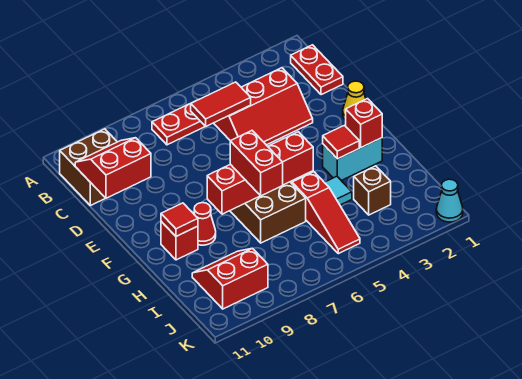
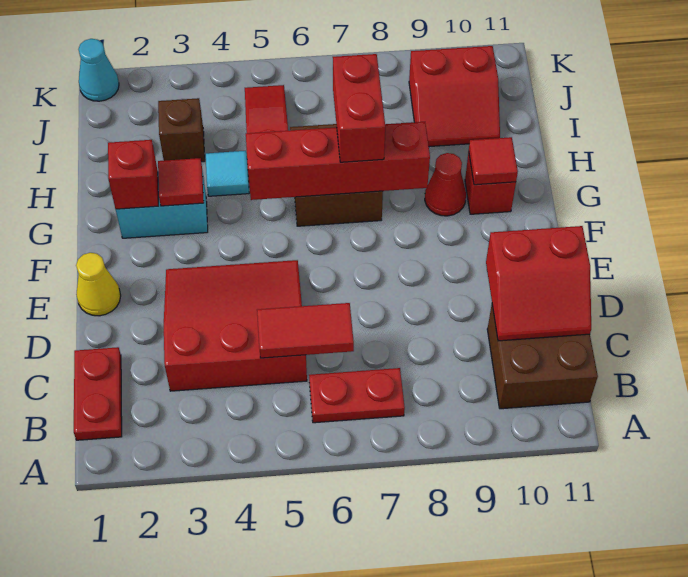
red slope C3:D5 level 1 top C -> red slope C3:E5 level 1 top C

